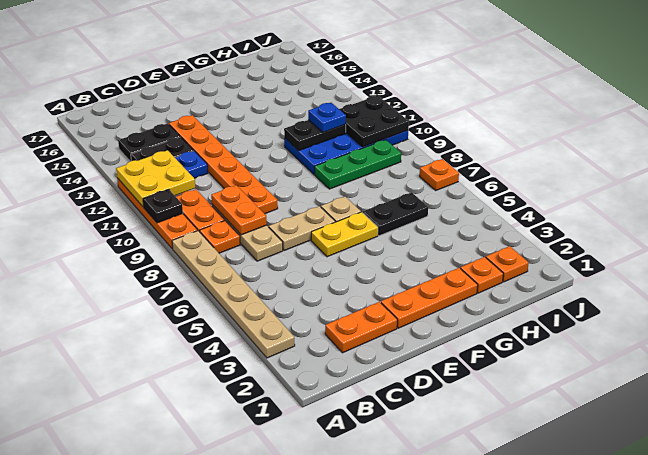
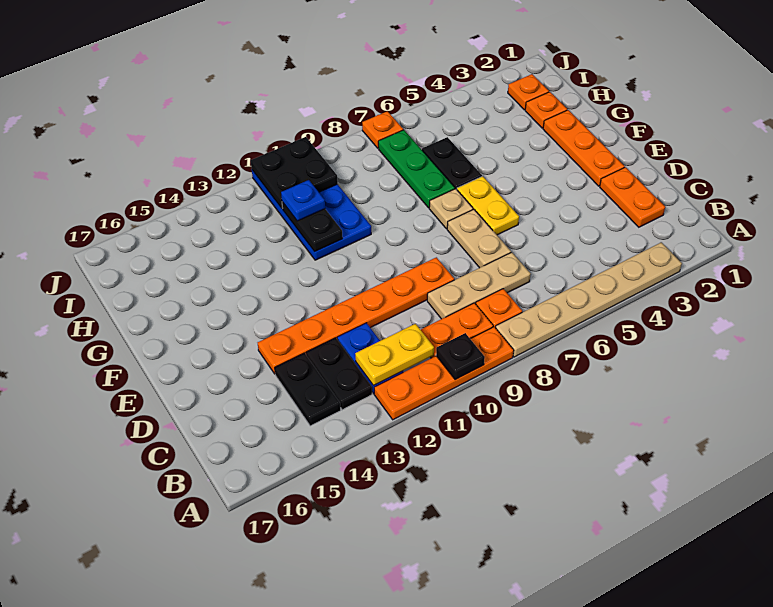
yellow plate A11:B12 level 2 -> yellow plate B11:B12 level 2
orange plate C8:C9 level 2 -> none
green plate G9:I9 level 1 -> green plate G7:I7 level 1

